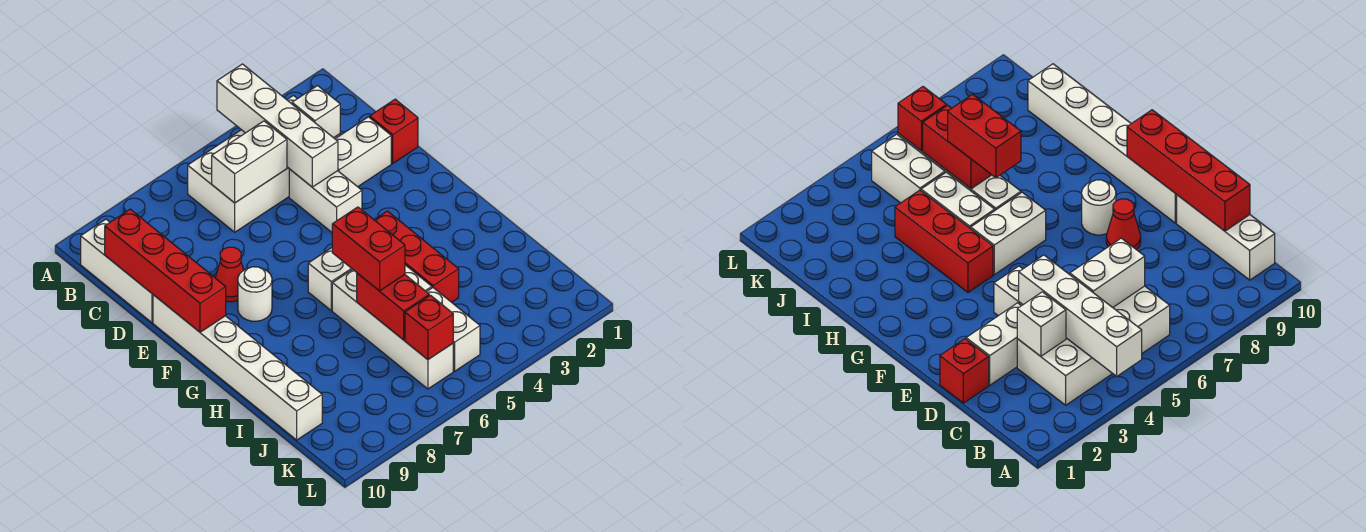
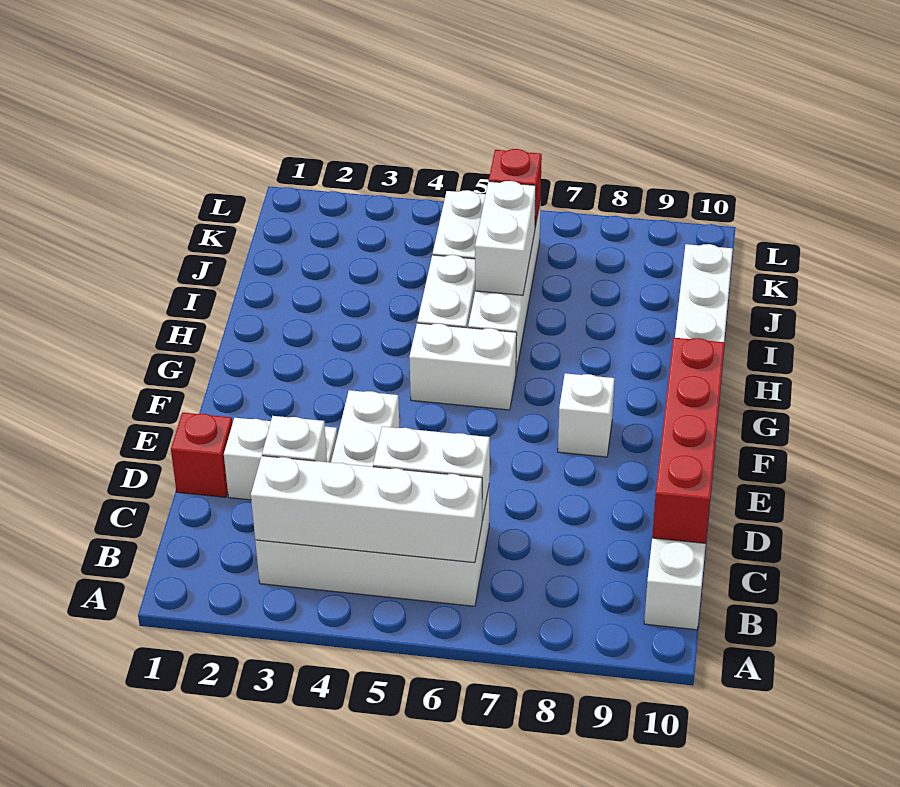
white brick A4:D4 level 2 -> white brick B3:B6 level 2
red cone E8 level 1 -> none
white round brick F8 level 1 -> white brick F8 level 1
red brick G4:I4 level 1 -> none
red brick H6:I6 level 3 -> none
red brick I6:J6 level 2 -> white brick I6:J6 level 2

